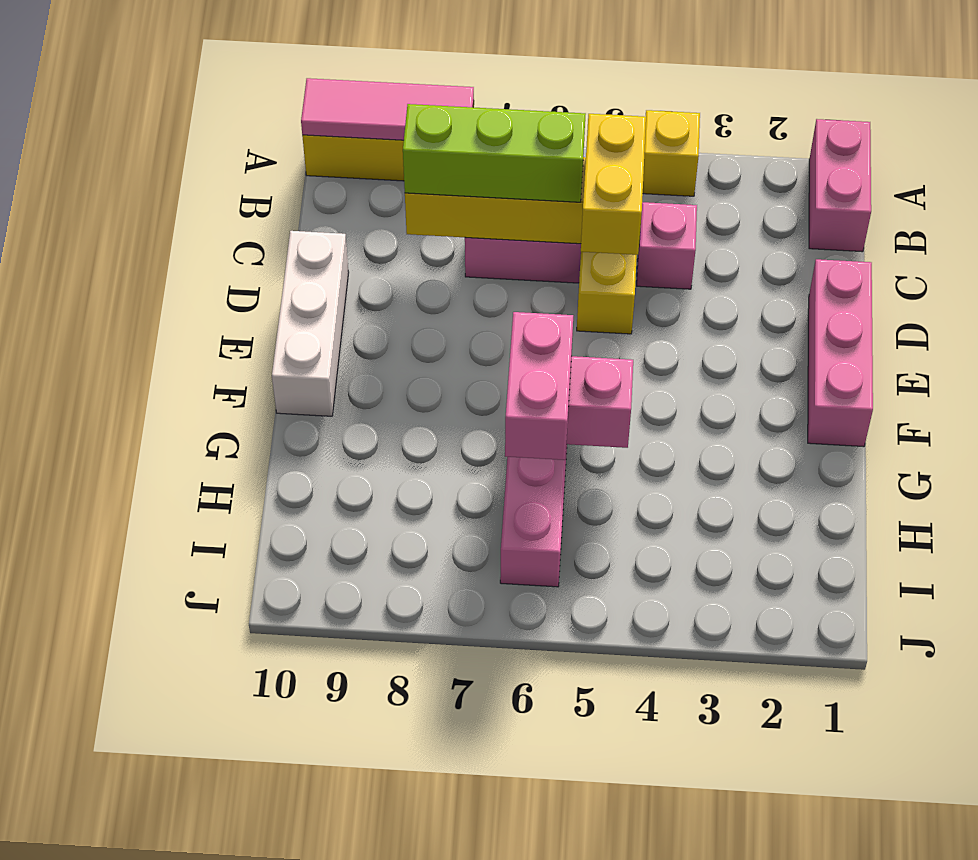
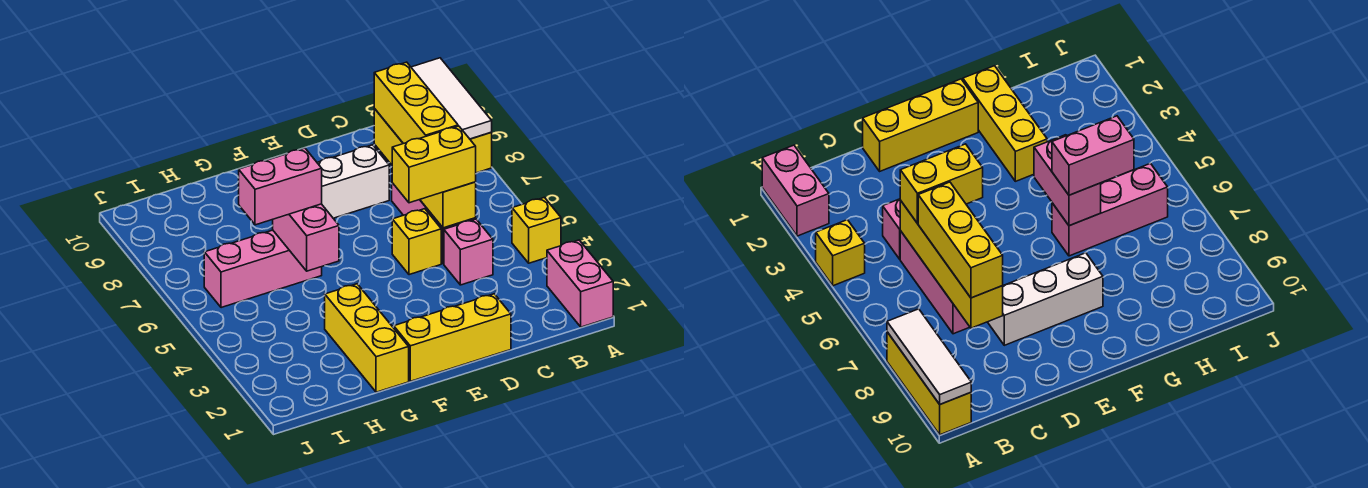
pink brick A1:B1 level 1 -> pink brick A1:A2 level 1
pink tile A8:A10 level 2 -> white tile A8:A10 level 2
lime brick C6:C8 level 3 -> yellow brick C6:C8 level 3
pink brick D1:F1 level 1 -> yellow brick D1:F1 level 1
white brick D10:F10 level 1 -> white brick D8:F8 level 1
none -> yellow brick G1:G3 level 1

